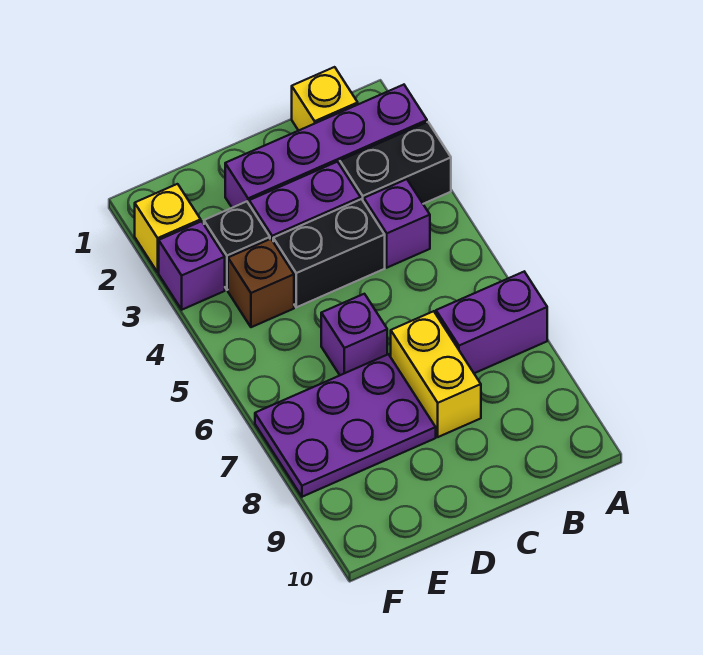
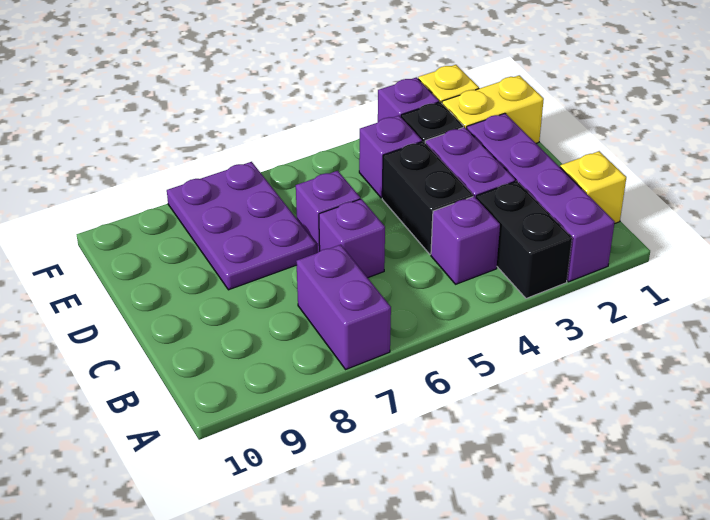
none -> purple brick C6 level 1
yellow brick C7:C8 level 1 -> yellow brick E1:E2 level 1
brown brick E4 level 1 -> purple brick E4 level 1

